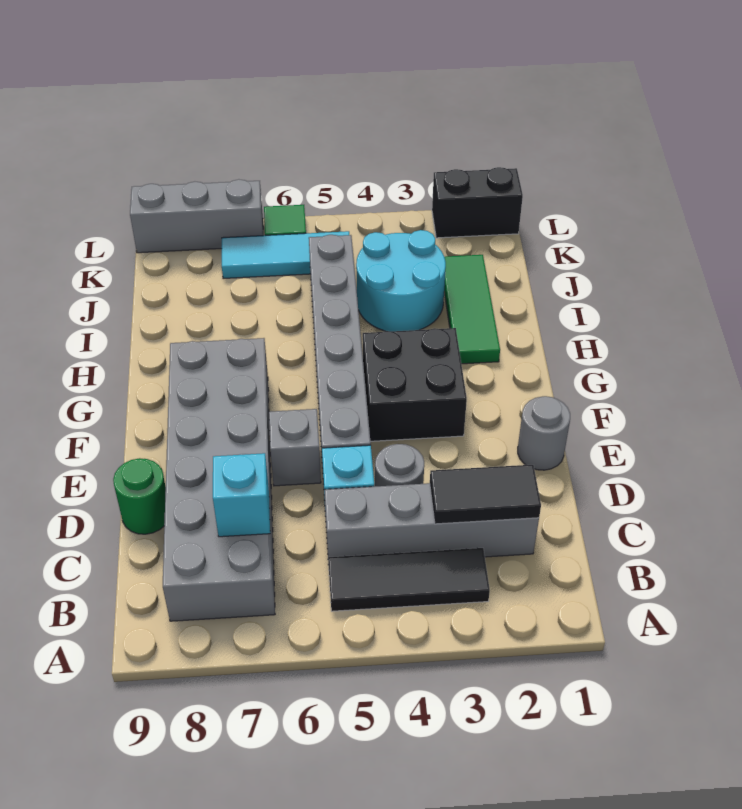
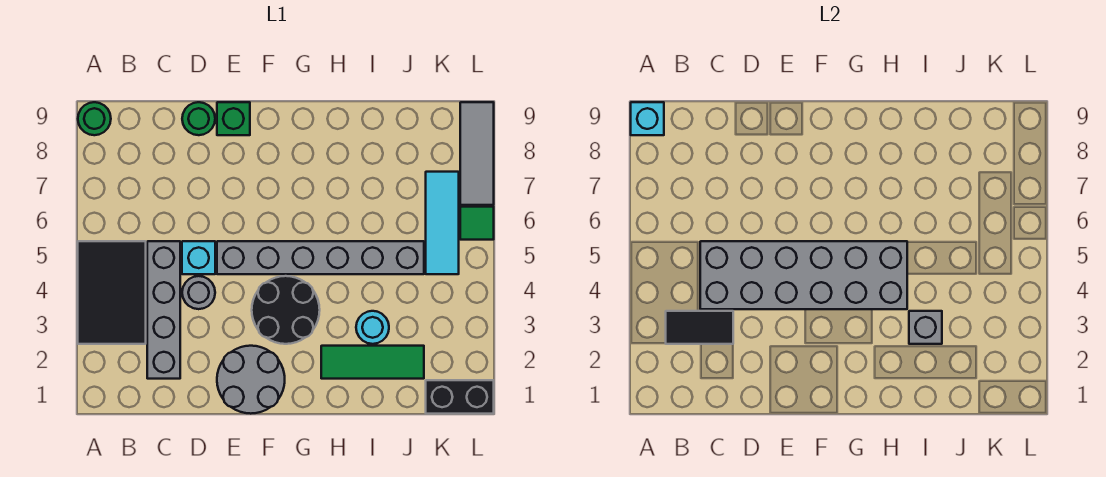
none -> green round brick A9 level 1
black tile B3:B5 level 1 -> black tile A3:B5 level 1
grey brick B7:G8 level 1 -> grey brick C4:H5 level 2
black tile C2:C3 level 2 -> black tile B3:C3 level 2
cyan brick C7 level 2 -> cyan brick A9 level 2
grey round brick E1 level 1 -> grey round brick E1:F2 level 1
grey brick E6 level 1 -> grey brick I3 level 2
none -> green brick E9 level 1
black brick F3:G4 level 1 -> black round brick F3:G4 level 1
cyan round brick I3:J4 level 1 -> cyan round brick I3 level 1
black brick L1:L2 level 1 -> black brick K1:L1 level 1
grey brick L7:L9 level 1 -> grey tile L7:L9 level 1

